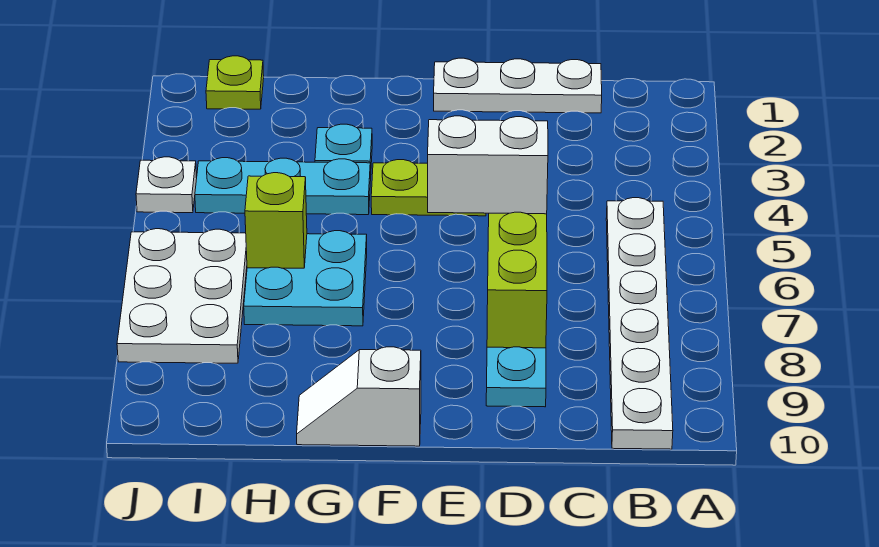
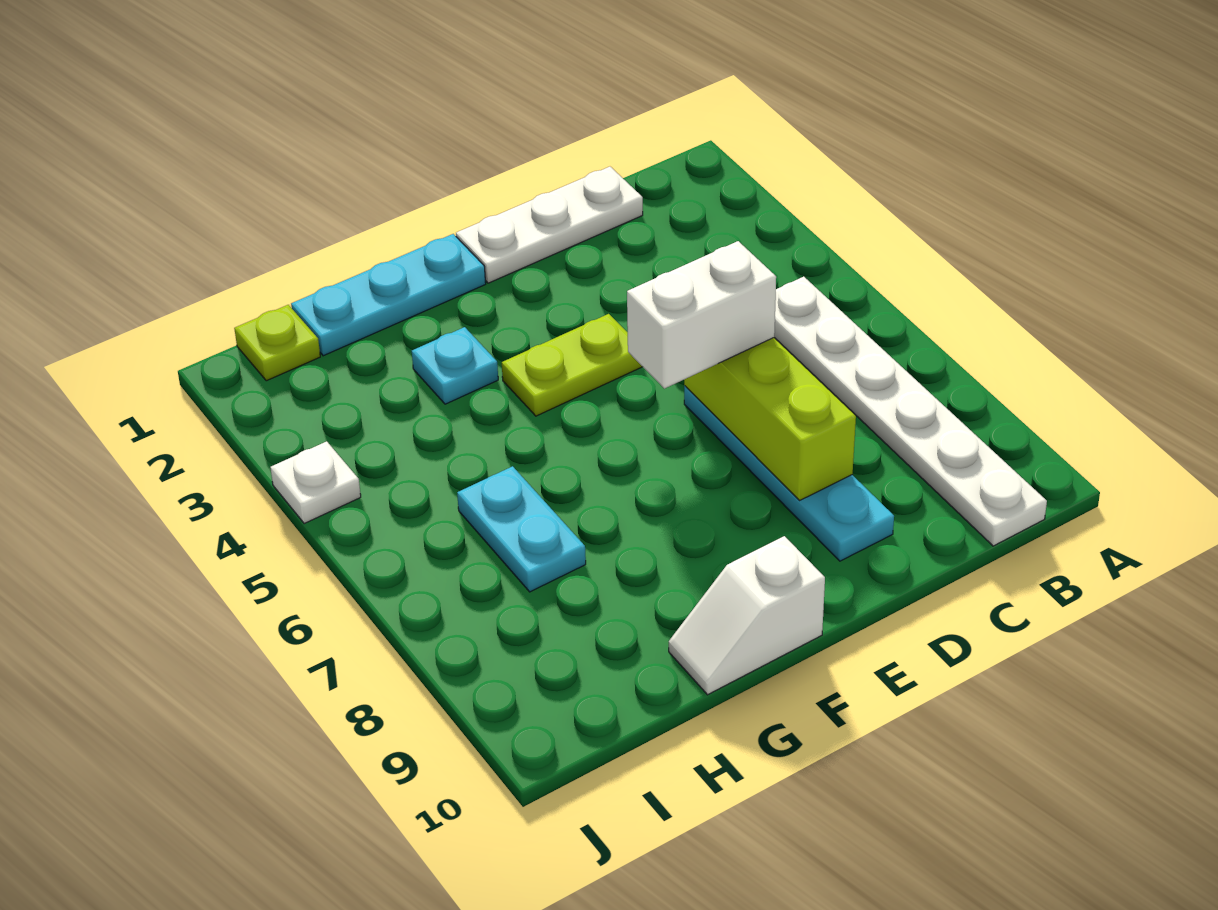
cyan plate G4:I4 level 1 -> cyan plate F1:H1 level 1
cyan plate G6:H7 level 1 -> cyan plate H6:H7 level 1
lime brick H6 level 2 -> none
white plate I6:J8 level 1 -> none

